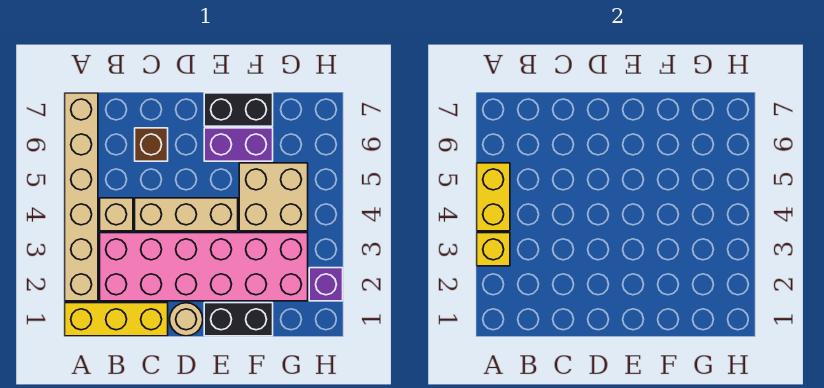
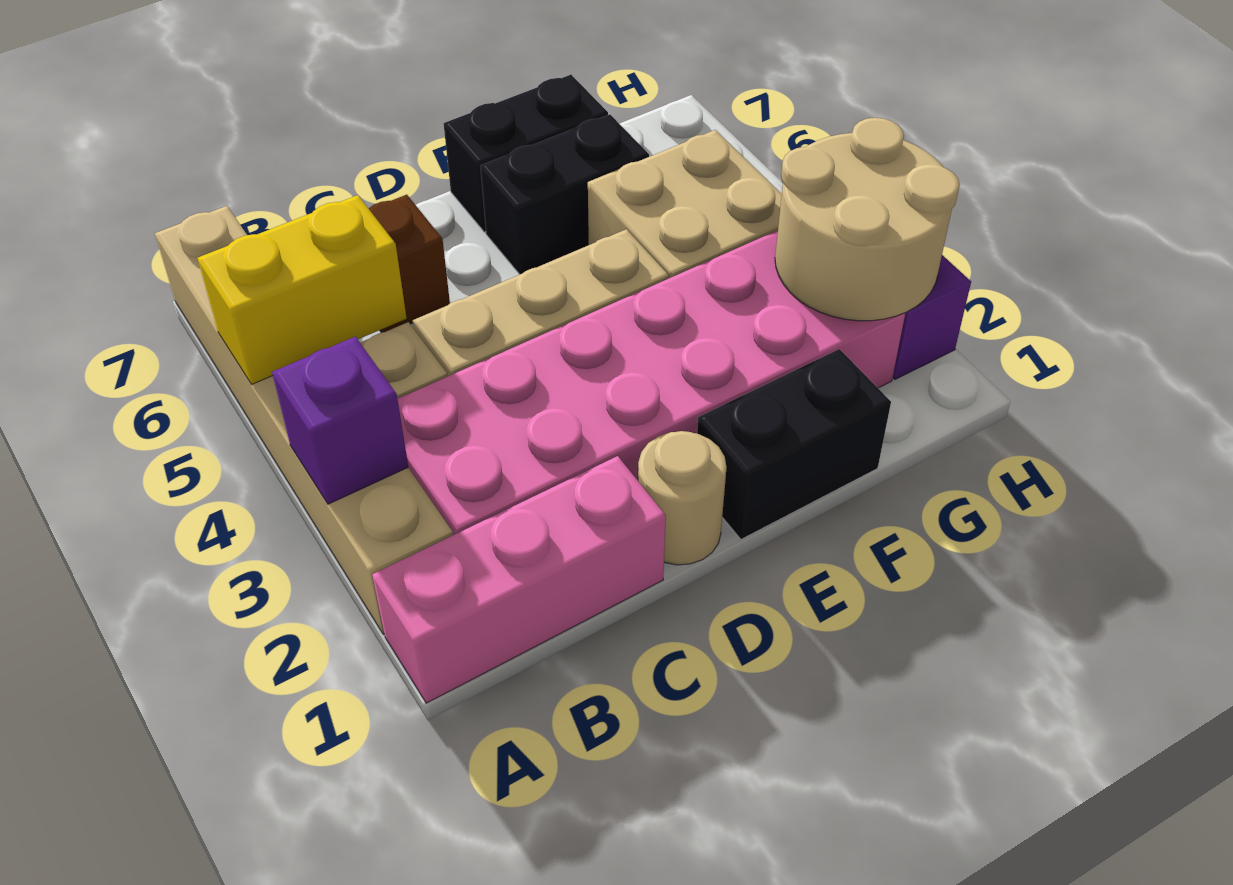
yellow brick A1:C1 level 1 -> pink brick A1:C1 level 1
yellow brick A3 level 2 -> purple brick A3 level 2
yellow brick A4:A5 level 2 -> yellow brick A5:B5 level 2
purple brick E6:F6 level 1 -> black brick E6:F6 level 1
none -> tan round brick G2:H3 level 2

